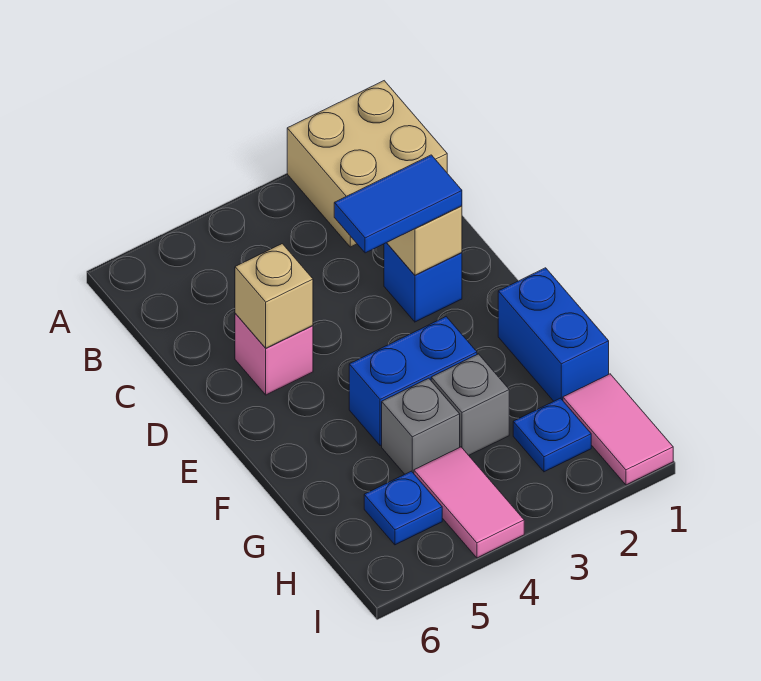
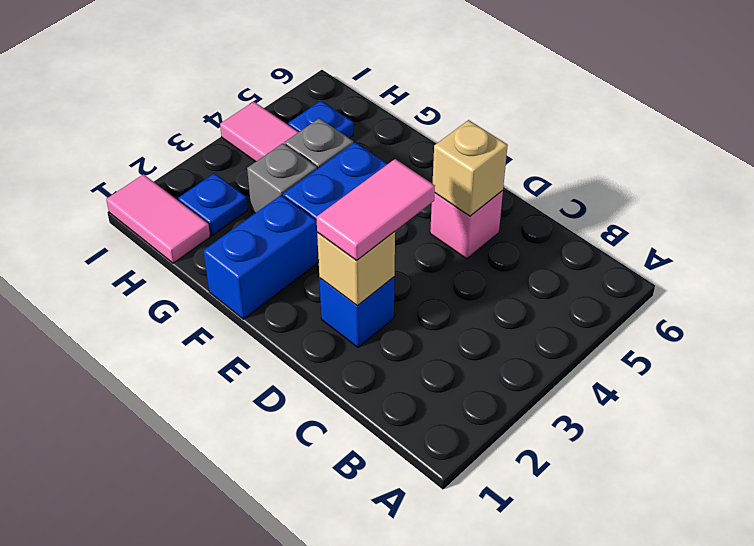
tan brick A1:B2 level 1 -> none
blue tile D2:D3 level 3 -> pink tile D2:D3 level 3
blue brick F1:G1 level 1 -> blue brick F1:F2 level 1

